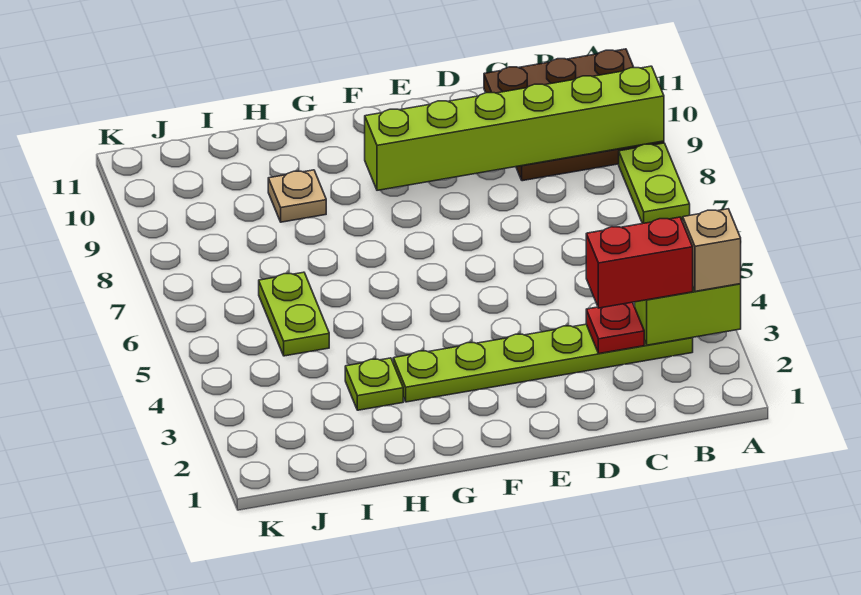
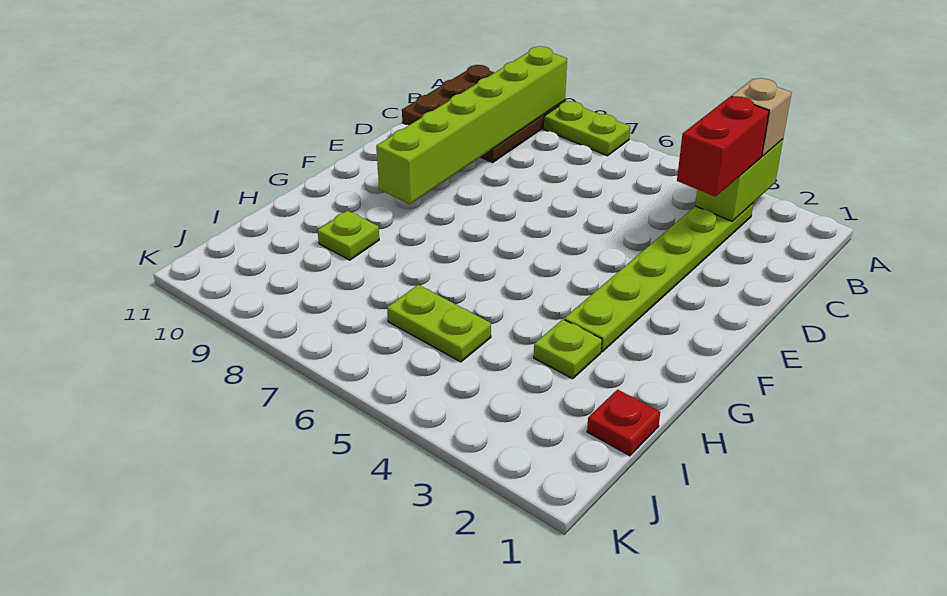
red plate C3 level 2 -> red plate I1 level 1
tan plate H9 level 1 -> lime plate H9 level 1

